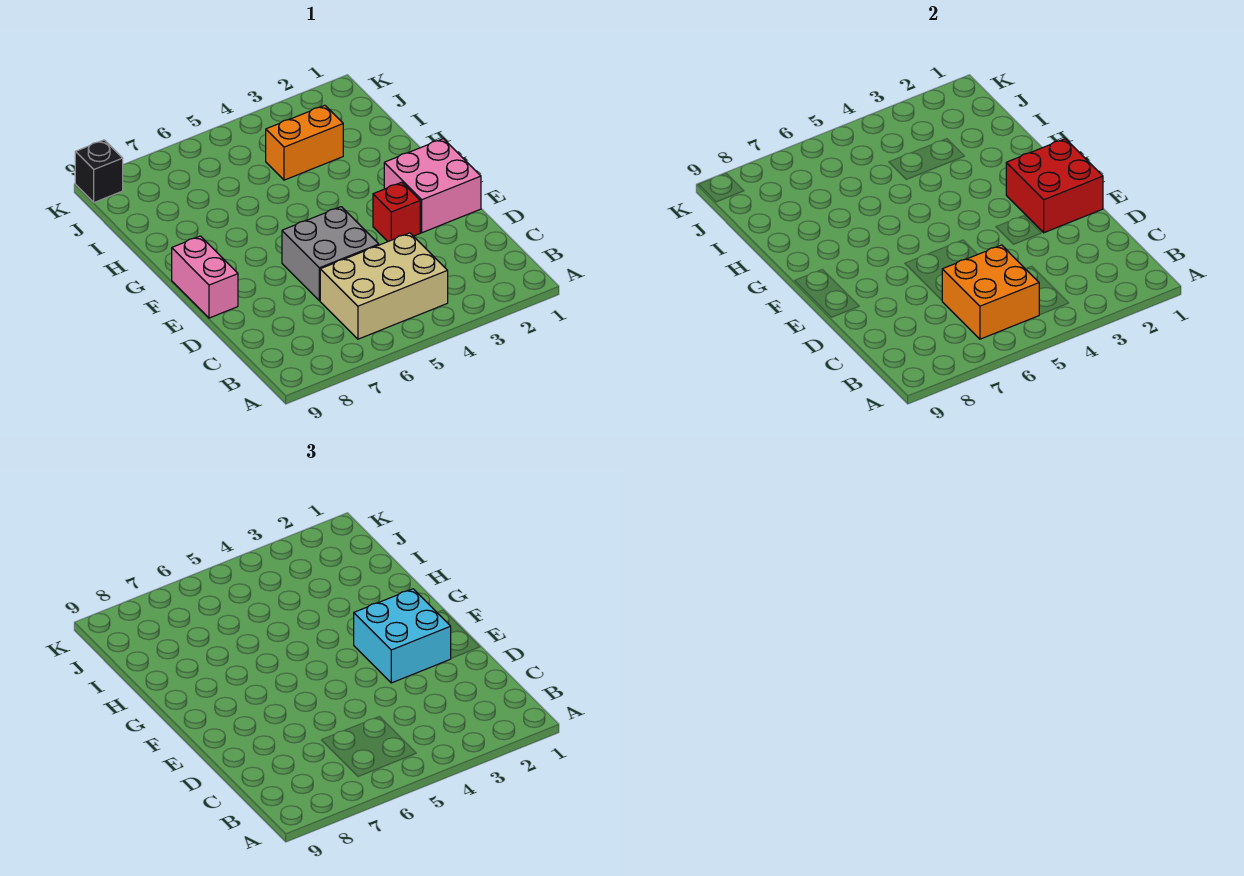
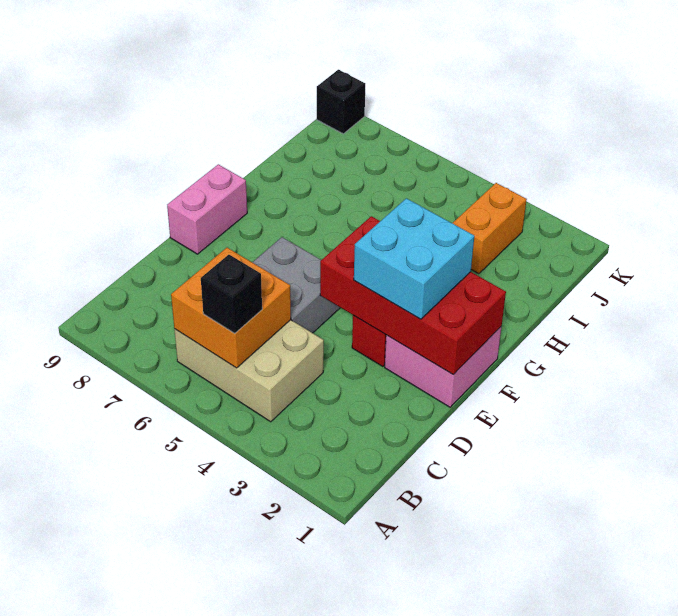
none -> black brick B5 level 3
red brick E1:F2 level 2 -> red brick E1:F4 level 2
orange brick I3:I4 level 1 -> orange brick I3:J3 level 1

